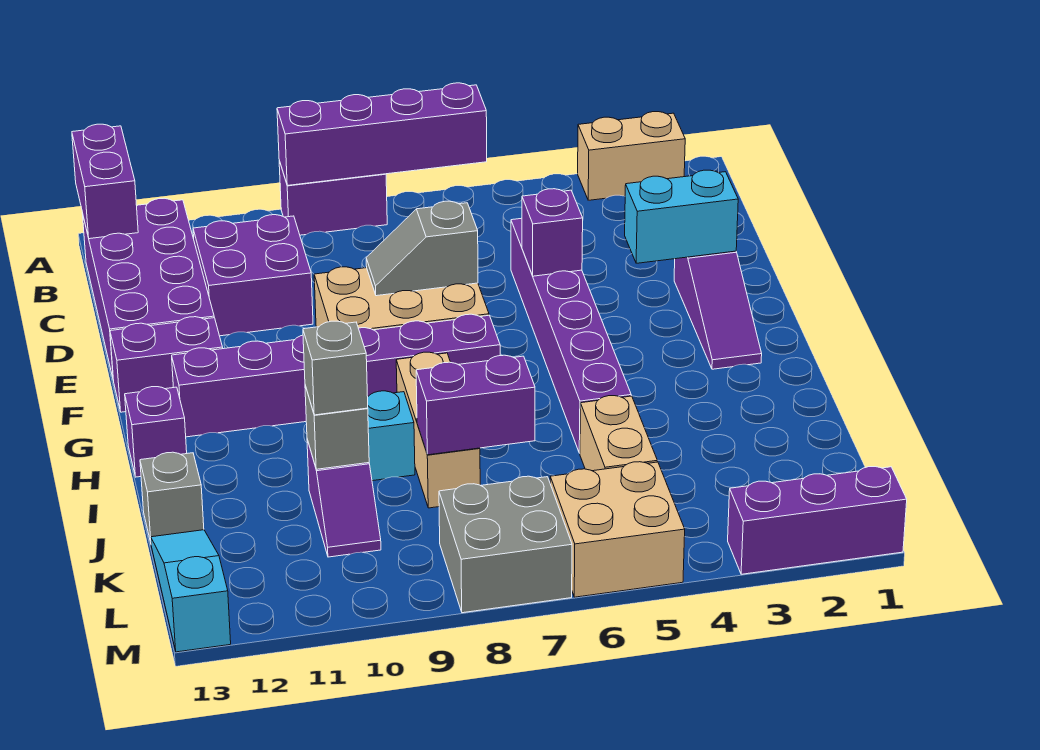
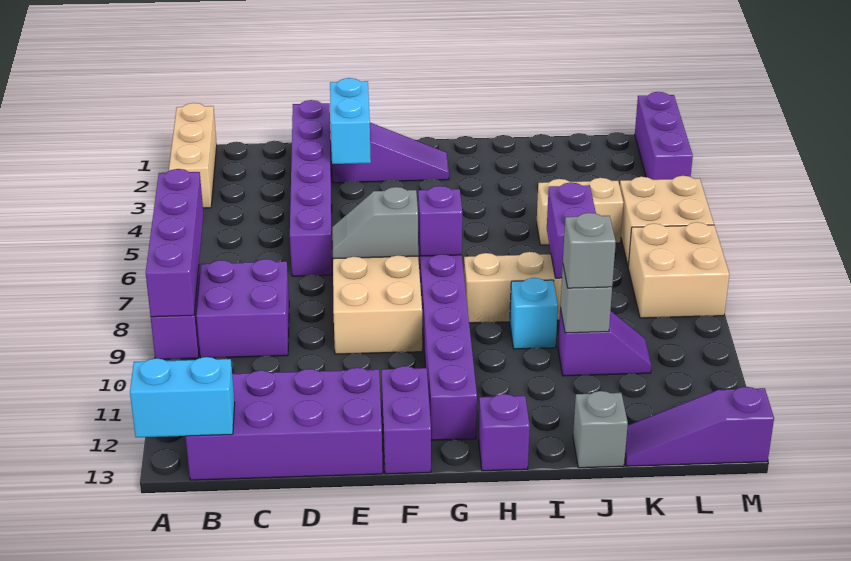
tan brick A2:A3 level 1 -> tan brick A1:A3 level 1
purple brick A13:B13 level 2 -> cyan brick A13:B13 level 2
purple brick C10:D11 level 1 -> purple brick B8:C9 level 1
purple brick D5:I5 level 1 -> purple brick D1:D6 level 1
purple brick E5 level 2 -> purple brick G7 level 2
grey slope E7:E8 level 2 top 7 -> grey slope E7:F7 level 2 top F
cyan slope K13:M13 level 1 top M -> purple slope K13:M13 level 1 top M
grey brick L7:M8 level 1 -> tan brick L7:M8 level 1

